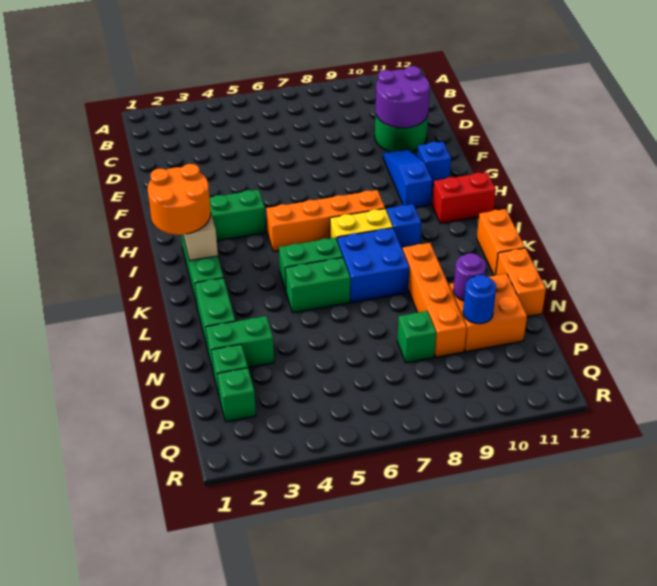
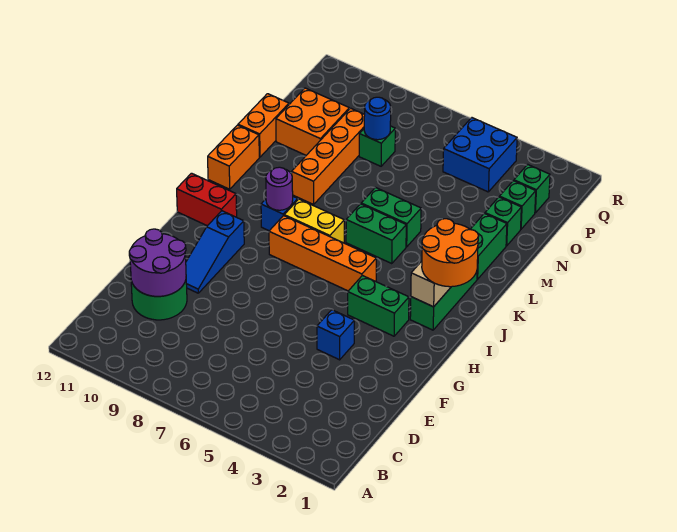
blue brick G11 level 1 -> blue brick F4 level 1
blue brick K7:L8 level 1 -> blue brick P4:Q5 level 1
green brick N2:N3 level 1 -> green brick N2 level 1
purple round brick N10 level 2 -> purple round brick J9 level 2
blue round brick O10 level 2 -> blue round brick O8 level 2

